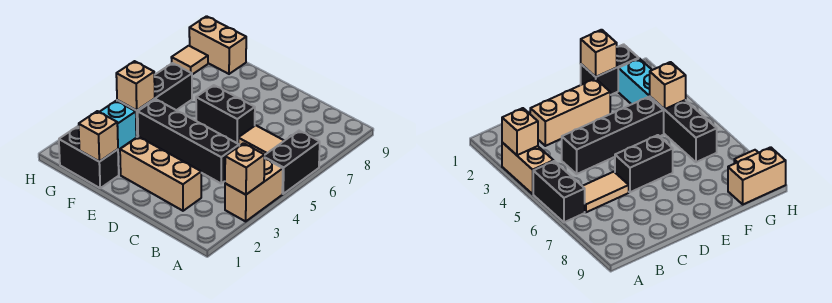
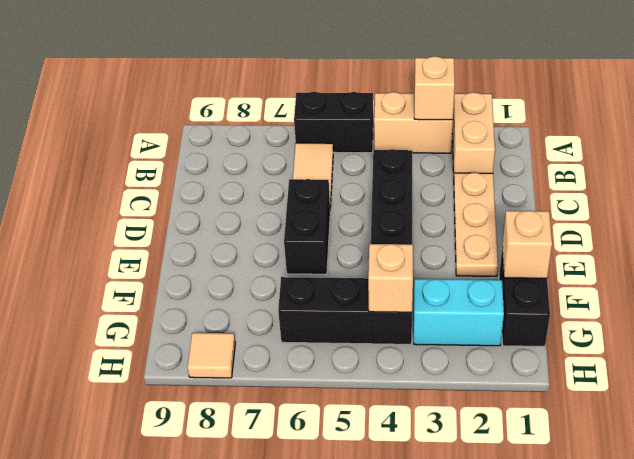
tan brick C2:E2 level 1 -> tan plate C2:E2 level 1
tan brick G9:H9 level 1 -> tan brick A2:B2 level 1

